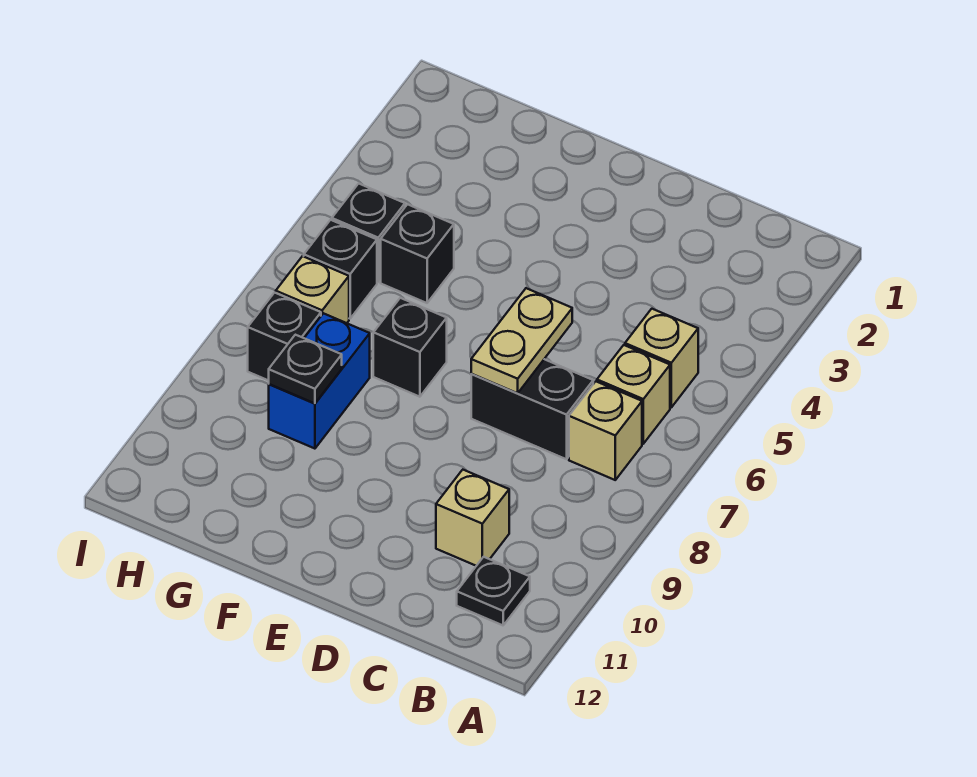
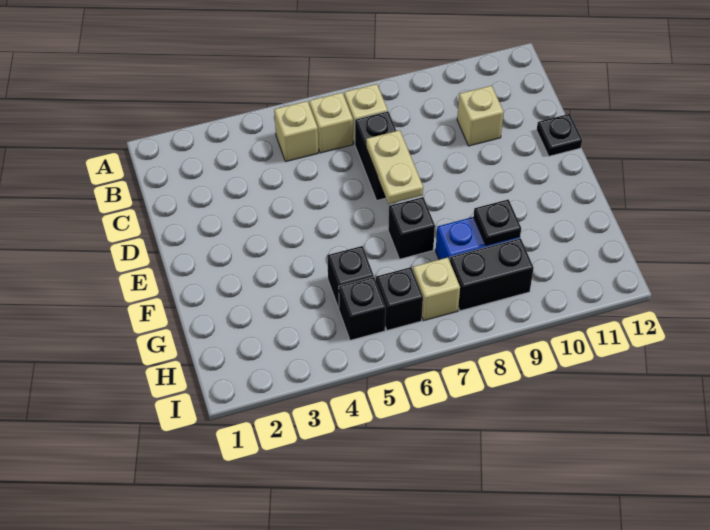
black plate B11 level 1 -> black plate D12 level 1
tan plate D6:D7 level 2 -> tan plate D7:E7 level 2
black brick H8 level 1 -> black brick H8:H9 level 1

